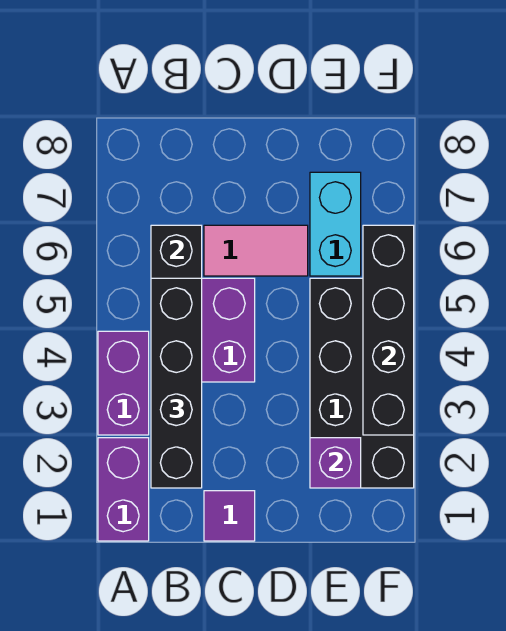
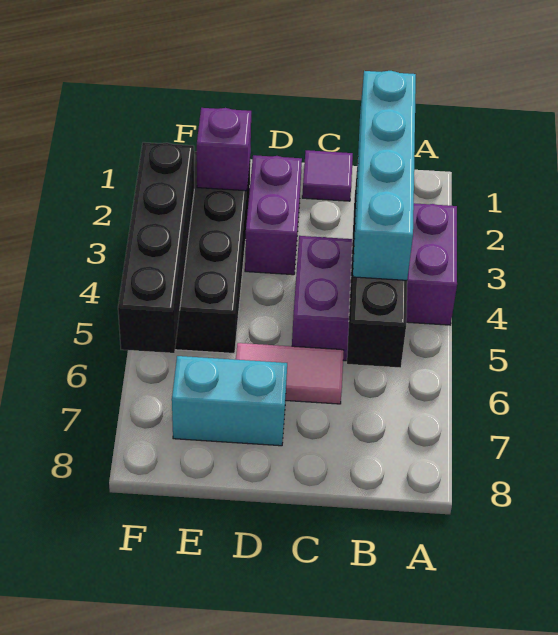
purple brick A1:A2 level 1 -> purple brick D2:D3 level 1
black brick B2:B5 level 3 -> cyan brick B2:B5 level 3
cyan brick E6:E7 level 1 -> cyan brick D7:E7 level 1

